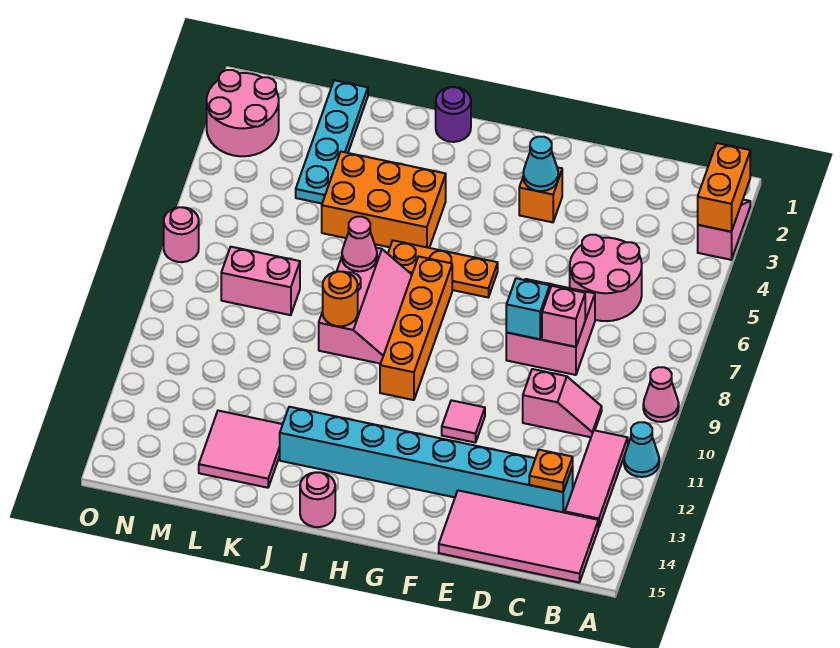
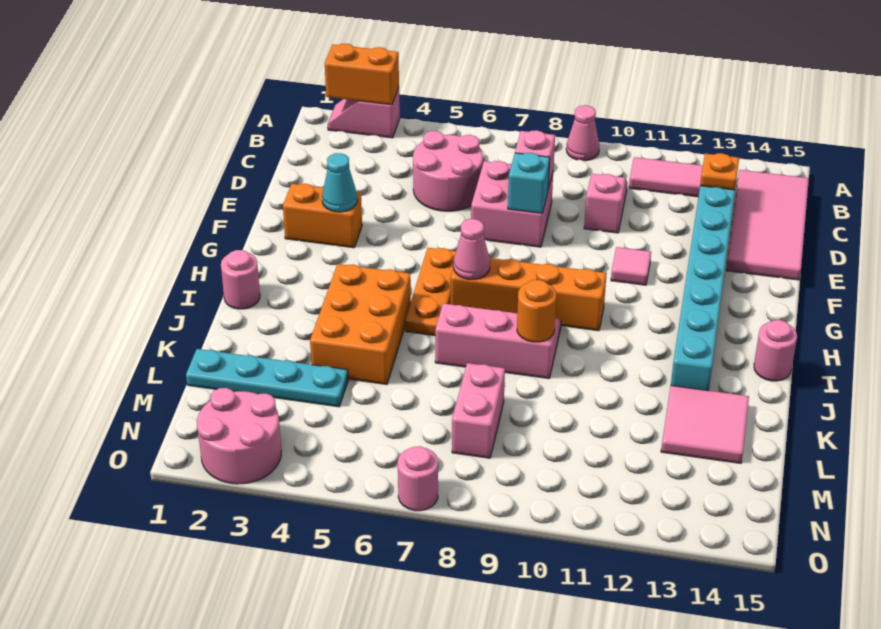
cyan cone A11 level 1 -> none
orange brick F3 level 1 -> orange brick F2:F3 level 1
purple round brick I1 level 1 -> pink round brick I1 level 1
pink cone J7 level 2 -> pink cone H7 level 2

